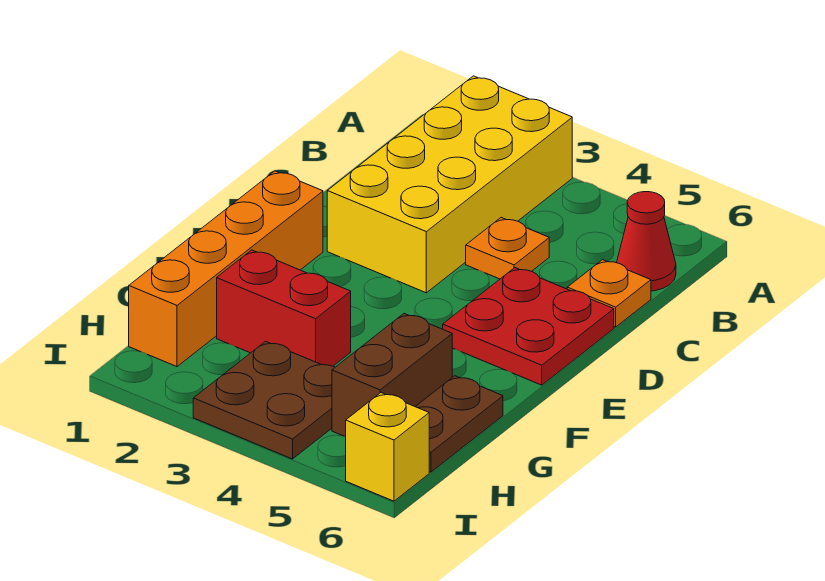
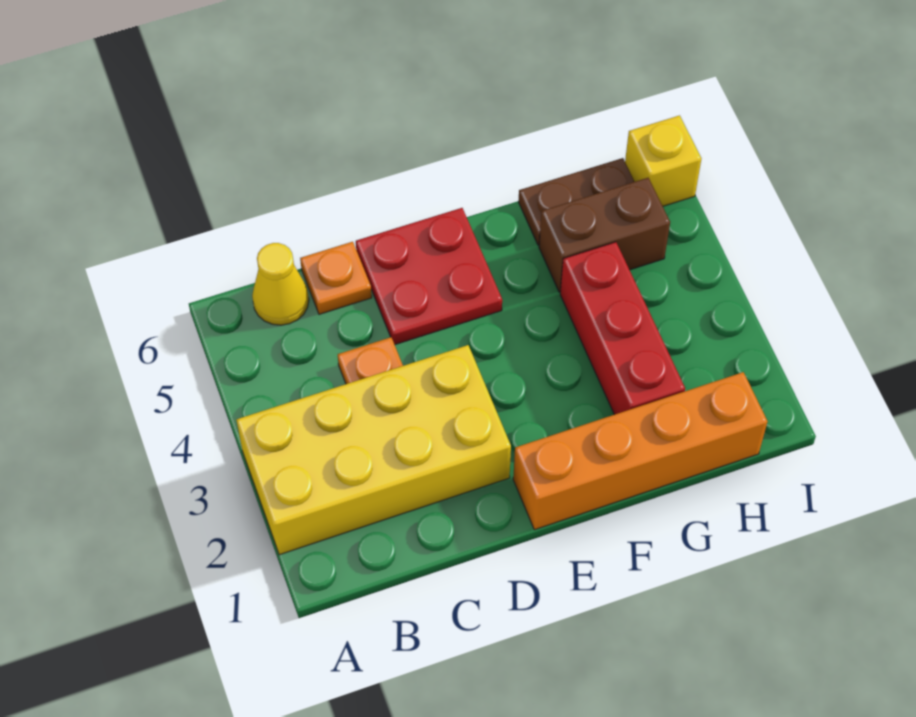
red cone B6 level 1 -> yellow cone B6 level 1
red brick G2:G3 level 1 -> red brick G2:G4 level 1
brown plate H3:I4 level 1 -> none

